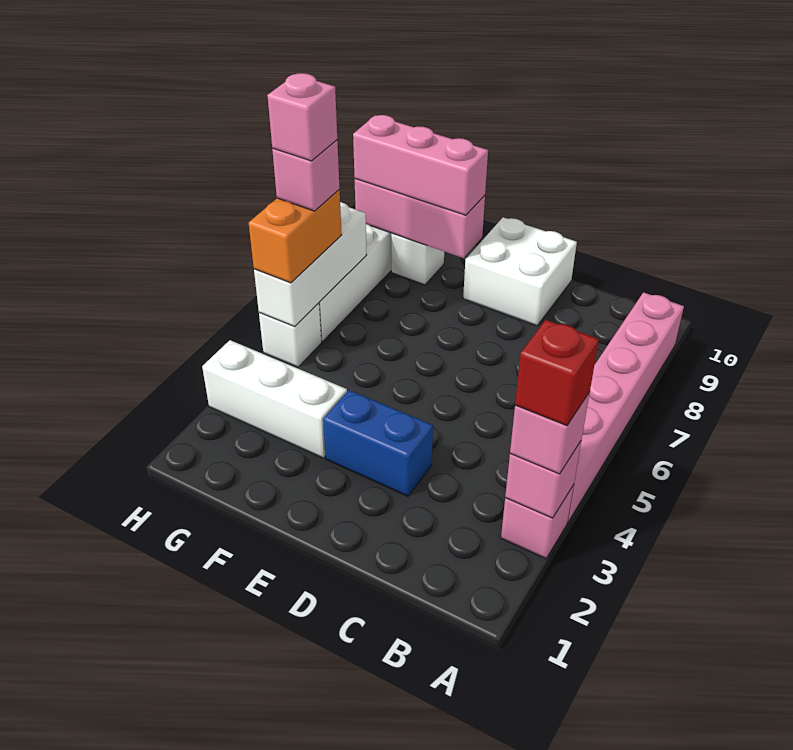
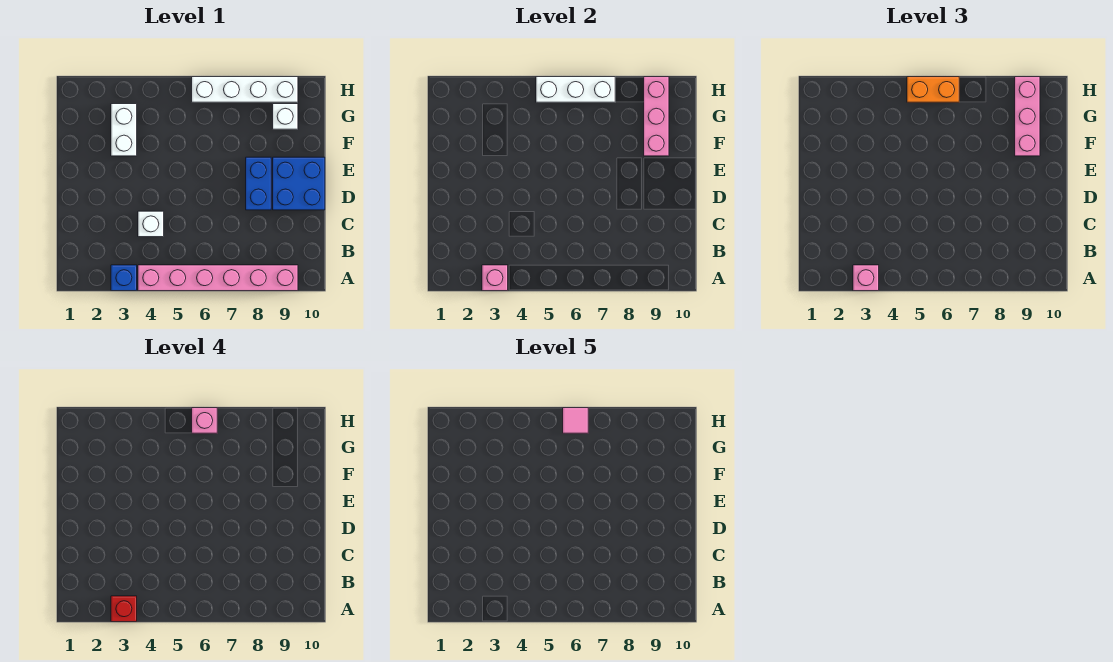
pink brick A3 level 1 -> blue brick A3 level 1
blue brick D3:E3 level 1 -> blue brick D8:E8 level 1
white brick D9:E10 level 1 -> blue brick D9:E10 level 1
white brick F3:H3 level 1 -> white brick F3:G3 level 1
white brick H5 level 1 -> white brick C4 level 1
pink brick H6 level 5 -> pink tile H6 level 5

